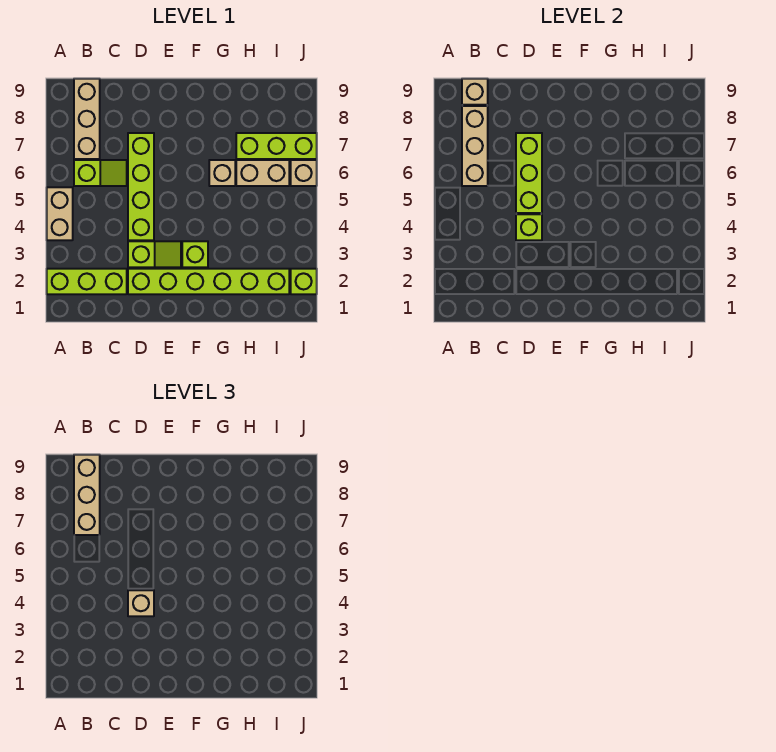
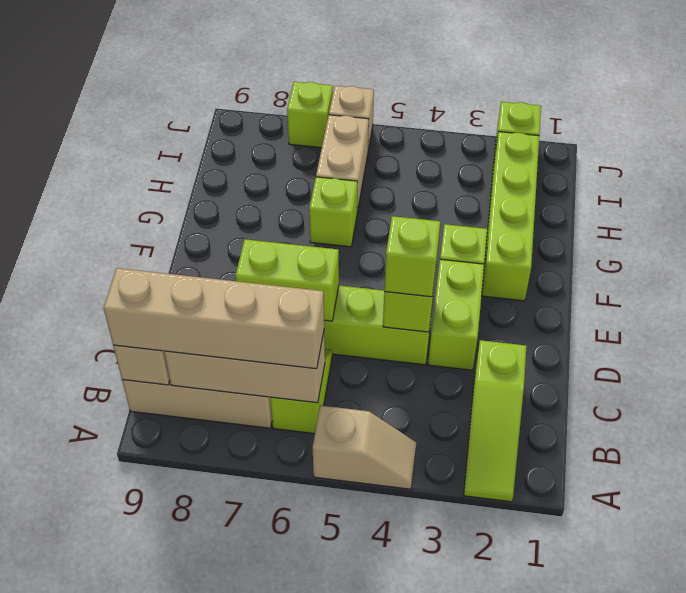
lime brick A2:C2 level 1 -> lime slope A2:C2 level 1 top C
tan brick A4:A5 level 1 -> tan slope A4:A5 level 1 top 5
tan brick B7:B9 level 3 -> tan brick B6:B9 level 3
lime brick D2:I2 level 1 -> lime brick F2:I2 level 1
lime slope D3:E3 level 1 top D -> lime brick D3:E3 level 1
tan brick D4 level 3 -> lime brick D4 level 3
lime brick D5:D7 level 2 -> lime brick D6:D7 level 2
tan brick G6 level 1 -> lime brick G6 level 1
lime brick H7:J7 level 1 -> lime brick J7 level 1

